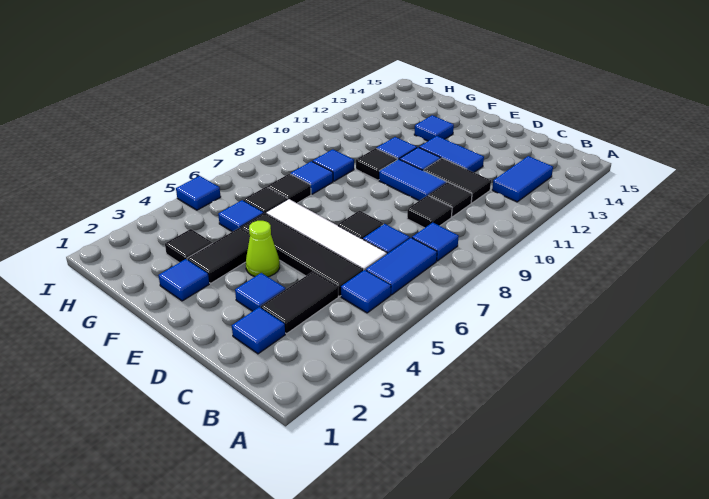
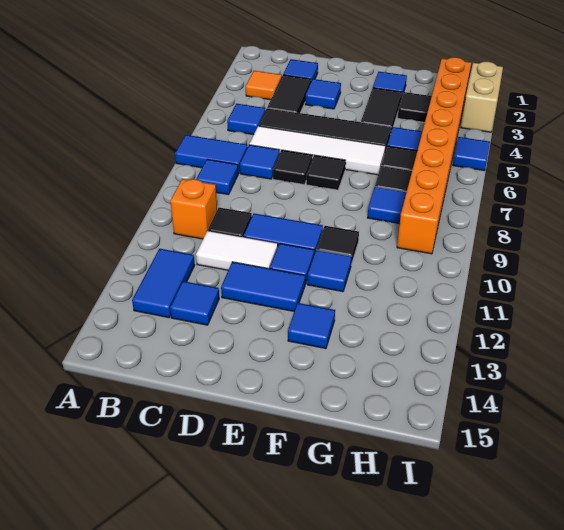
none -> orange tile B3 level 1
blue tile B6:B7 level 1 -> blue tile A7:B7 level 1
none -> orange brick B10 level 1
black tile C9 level 1 -> black tile E7 level 1
black tile C11:D11 level 1 -> white tile C11:D11 level 1
lime cone E4 level 1 -> none
blue tile G9 level 1 -> blue tile C13 level 1
none -> orange brick H2:H9 level 1
none -> tan brick I2:I3 level 1

